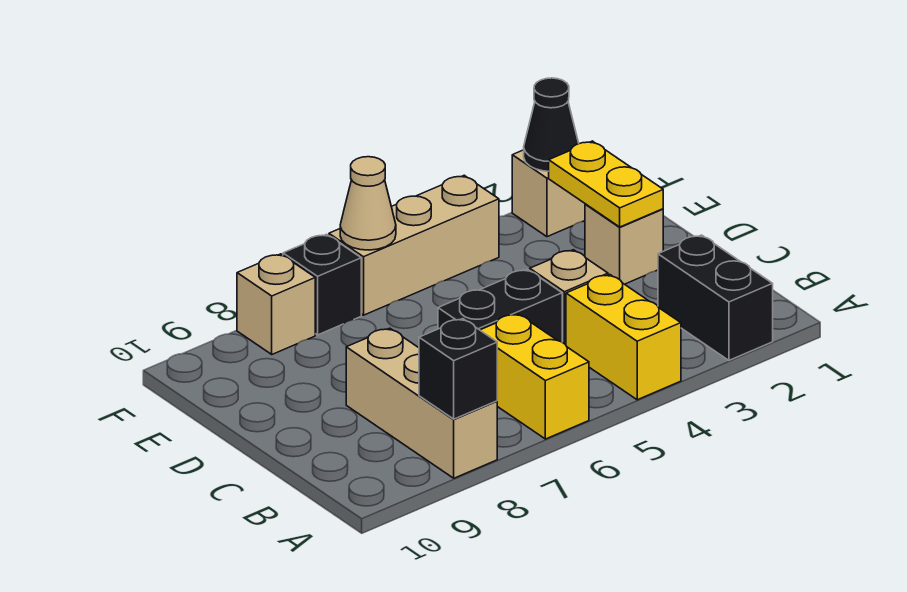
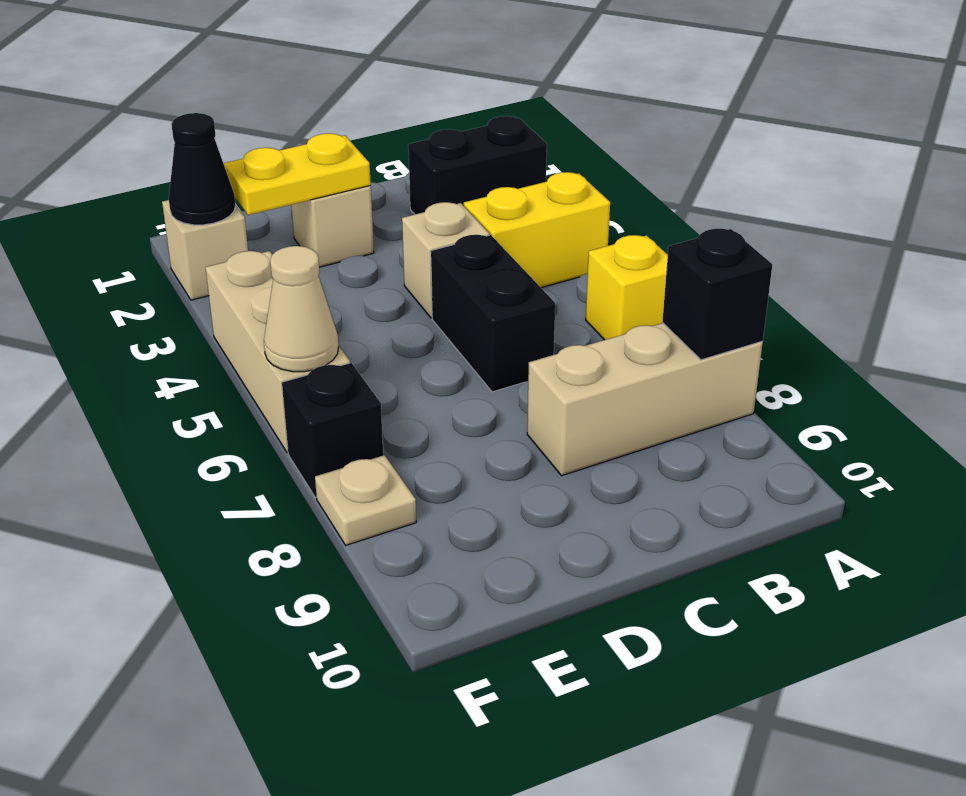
yellow brick A6:B6 level 1 -> yellow brick A6 level 1
tan brick F8 level 1 -> tan plate F8 level 1

